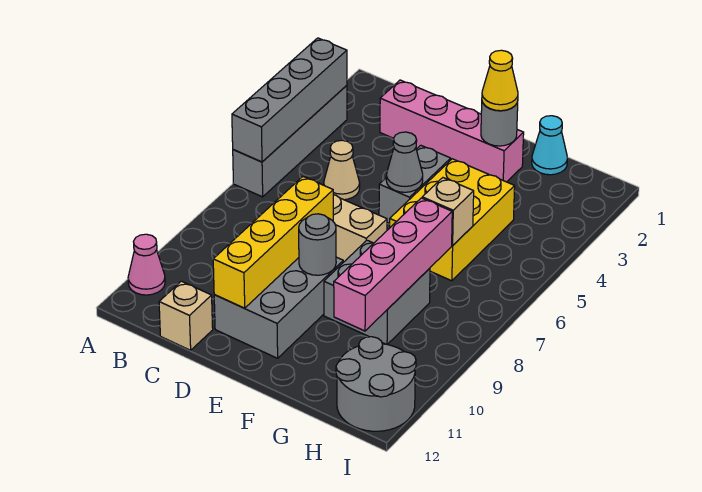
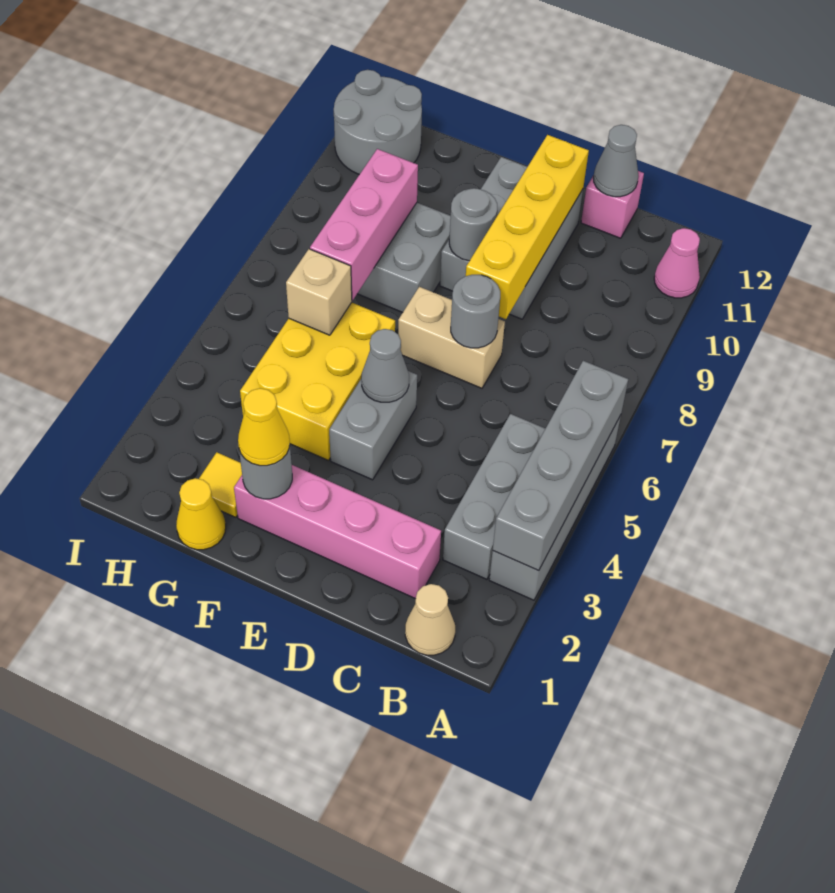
none -> grey brick B3:B5 level 1
tan cone C5 level 1 -> tan cone B1 level 1
tan brick C12 level 1 -> pink brick C12 level 1
none -> grey cone C12 level 2
none -> grey round brick D7 level 2
cyan cone G1 level 1 -> yellow cone G1 level 1
none -> yellow tile G2 level 1
pink brick G7:G10 level 2 -> pink brick G7:G9 level 2

